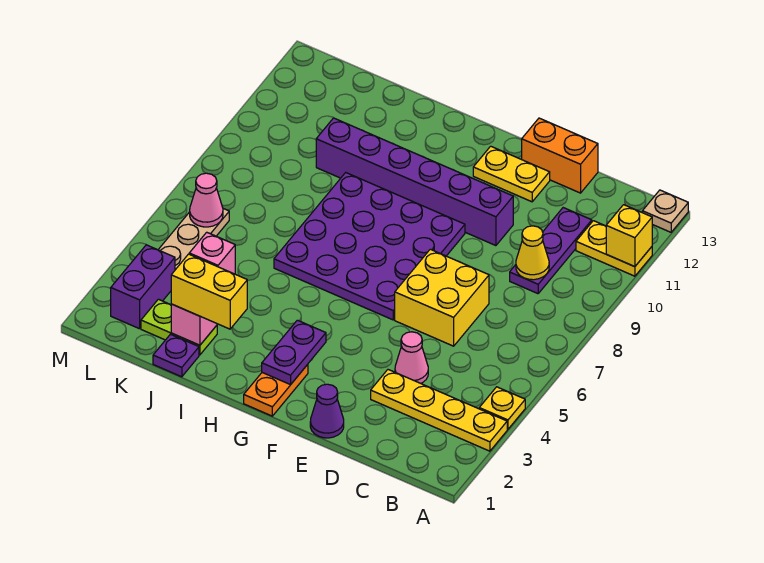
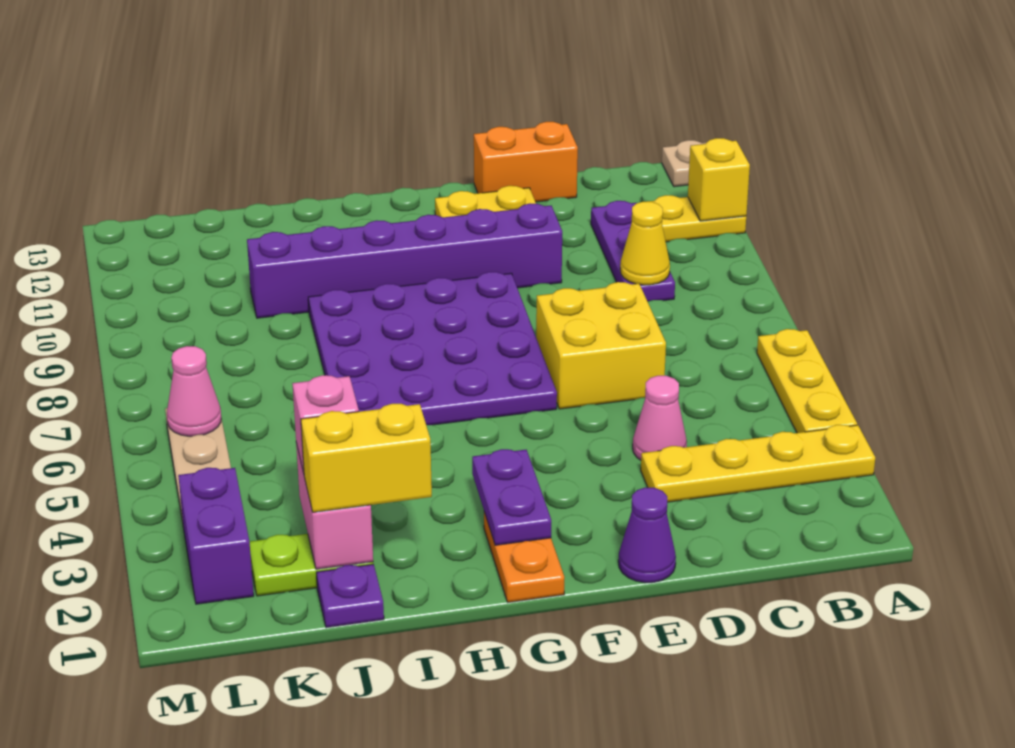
yellow plate A4 level 1 -> yellow plate A4:A6 level 1

